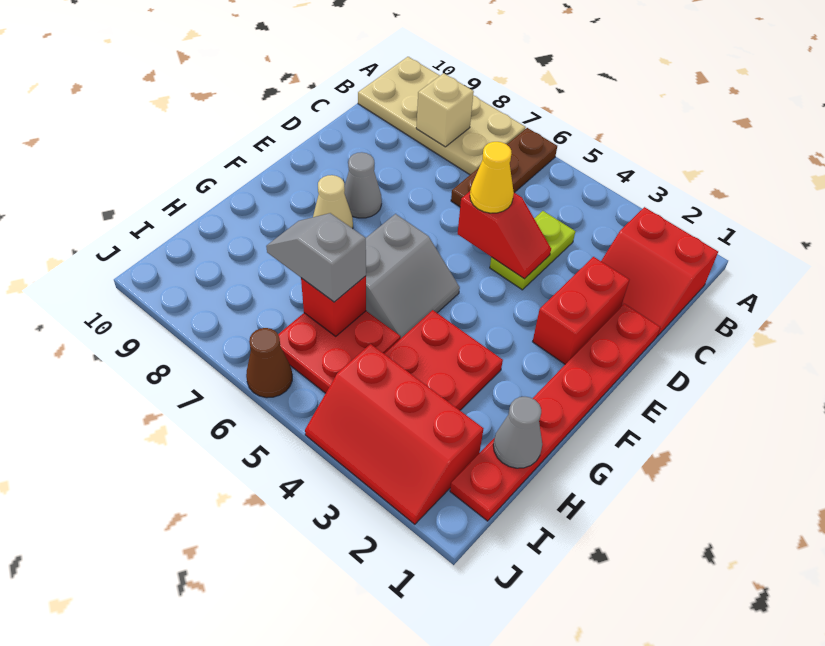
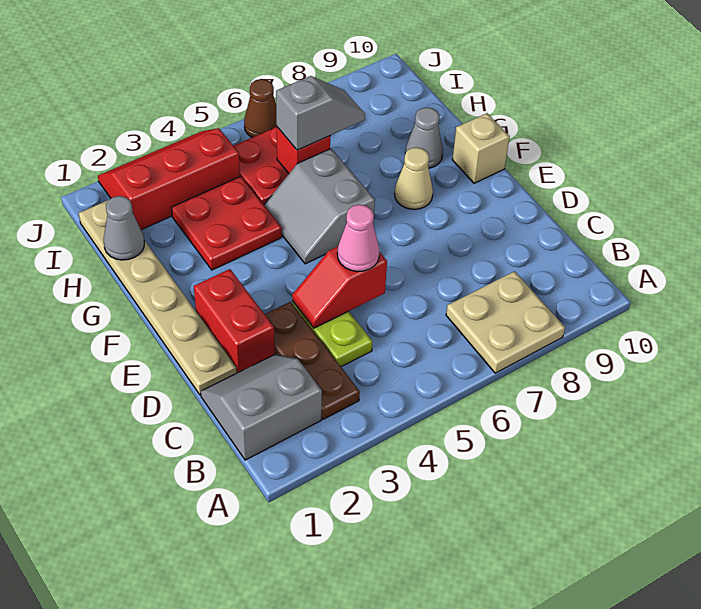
brown plate A6:C6 level 1 -> brown plate B3:D3 level 1
tan plate A7:B10 level 1 -> tan plate A7:B8 level 1
red slope B1:C2 level 1 top B -> grey slope B1:C2 level 1 top B
tan brick B8 level 2 -> tan brick F10 level 1
red plate D1:I1 level 1 -> tan plate D1:I1 level 1
yellow cone D5 level 3 -> pink cone D5 level 3
grey cone E8 level 1 -> grey cone G9 level 1

